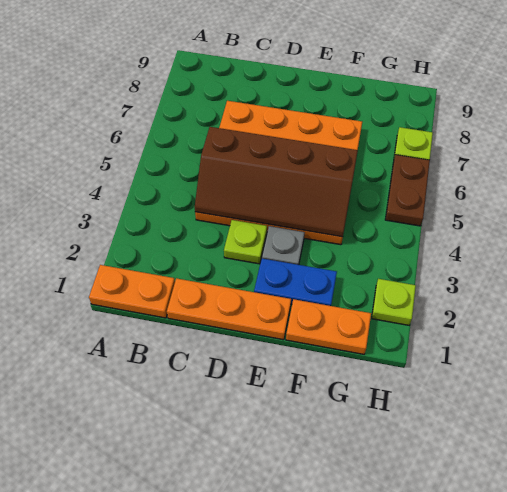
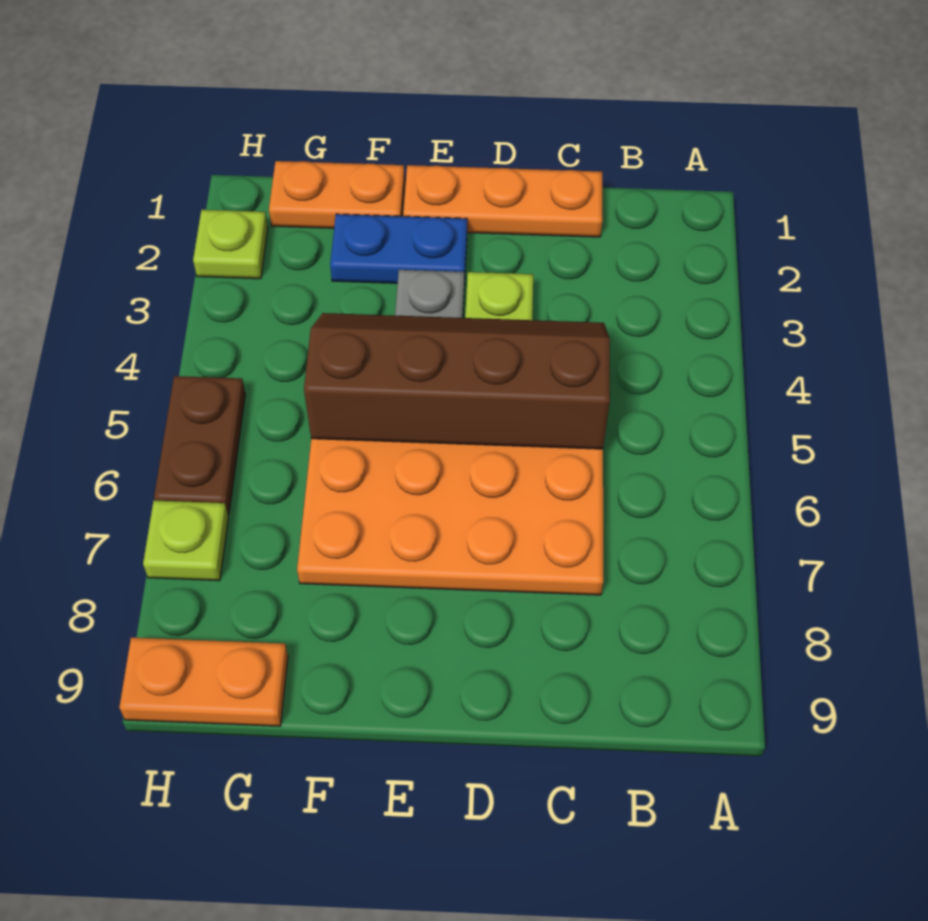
orange plate A1:B1 level 1 -> orange plate G9:H9 level 1

